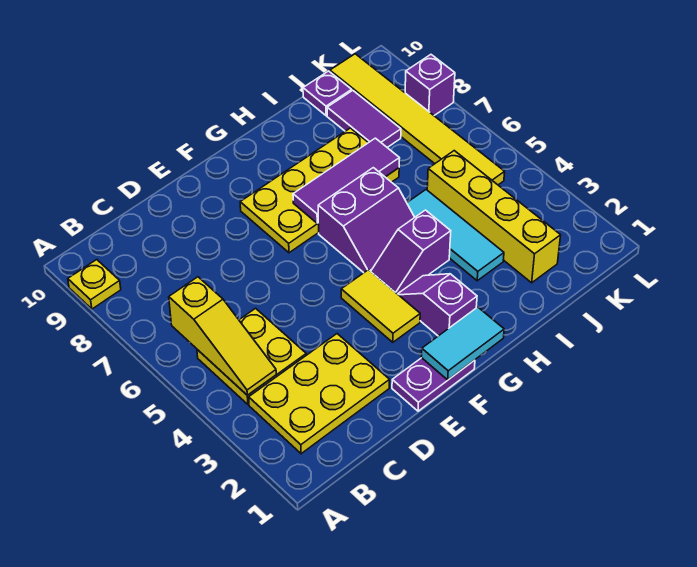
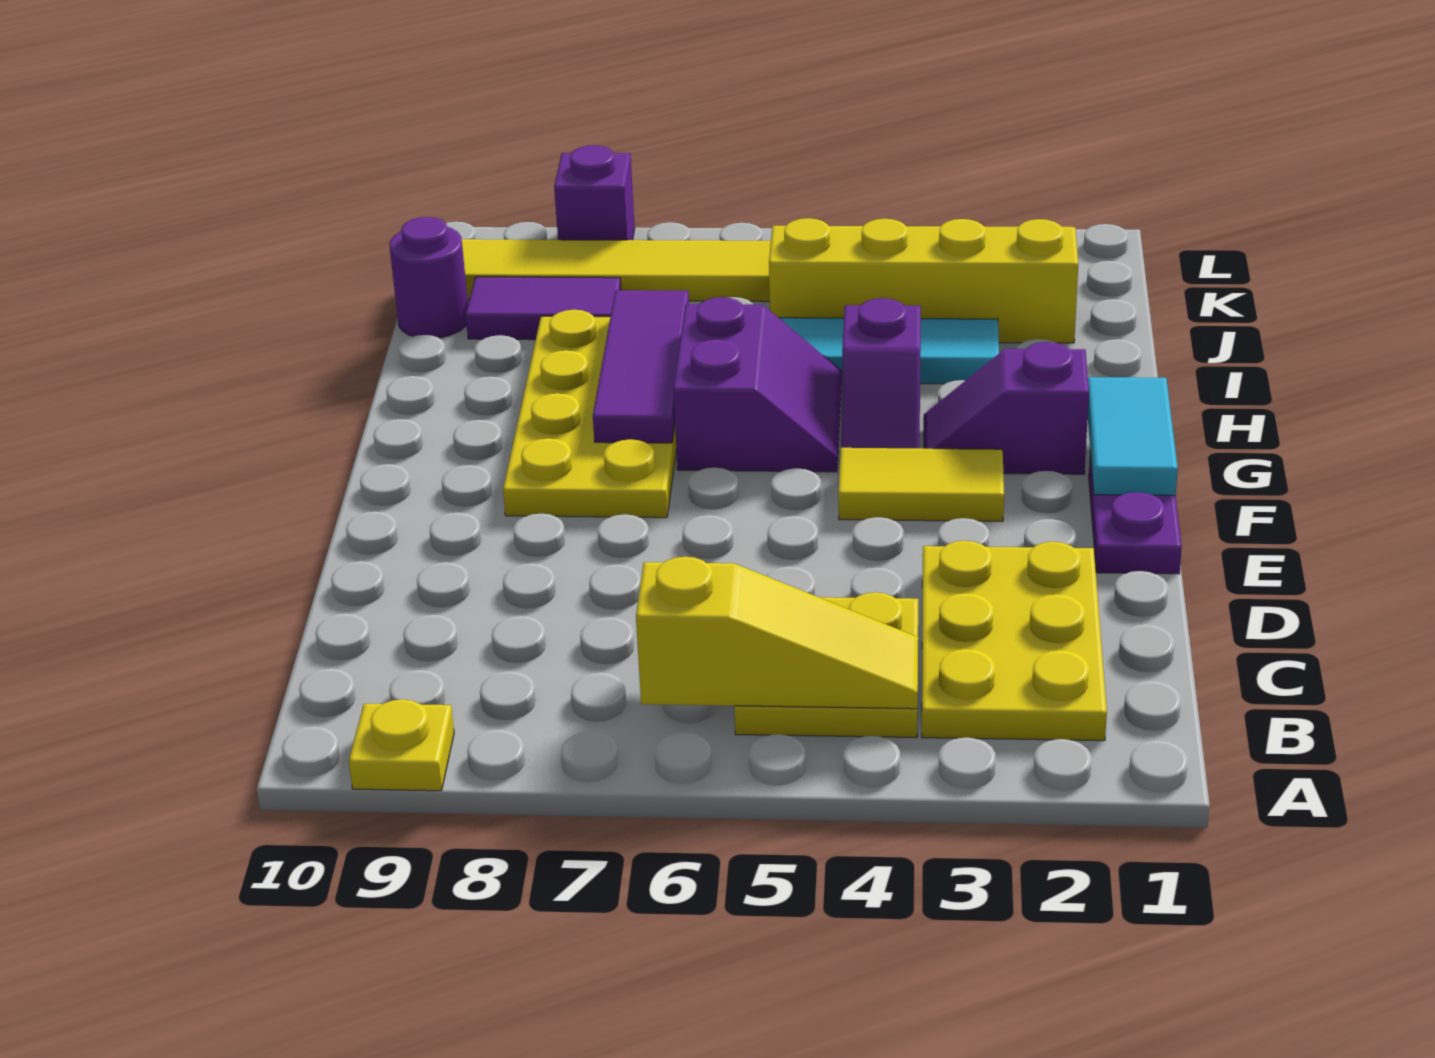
purple plate J10 level 1 -> purple round brick J10 level 1

